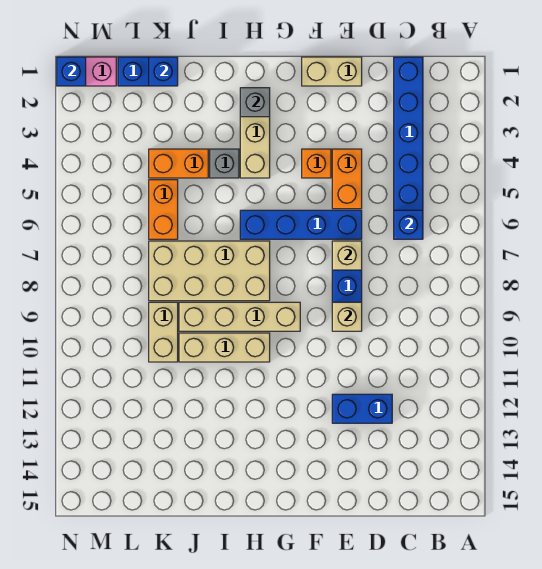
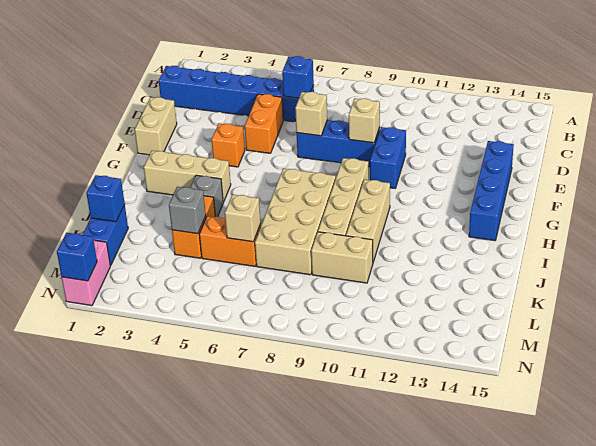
blue brick D12:E12 level 1 -> blue brick E10:F10 level 1
orange brick E4:E5 level 1 -> orange brick D5:E5 level 1
blue brick E6:H6 level 1 -> blue brick E14:H14 level 1
grey brick H2 level 2 -> grey brick K4 level 2
none -> tan brick K6 level 2

